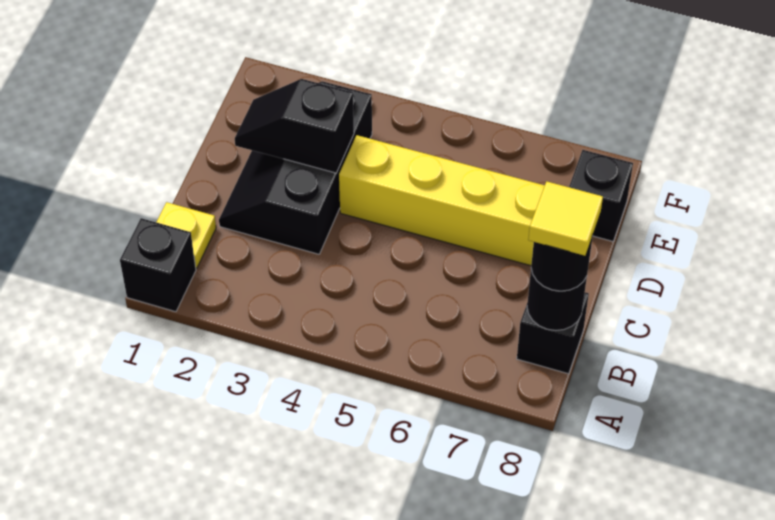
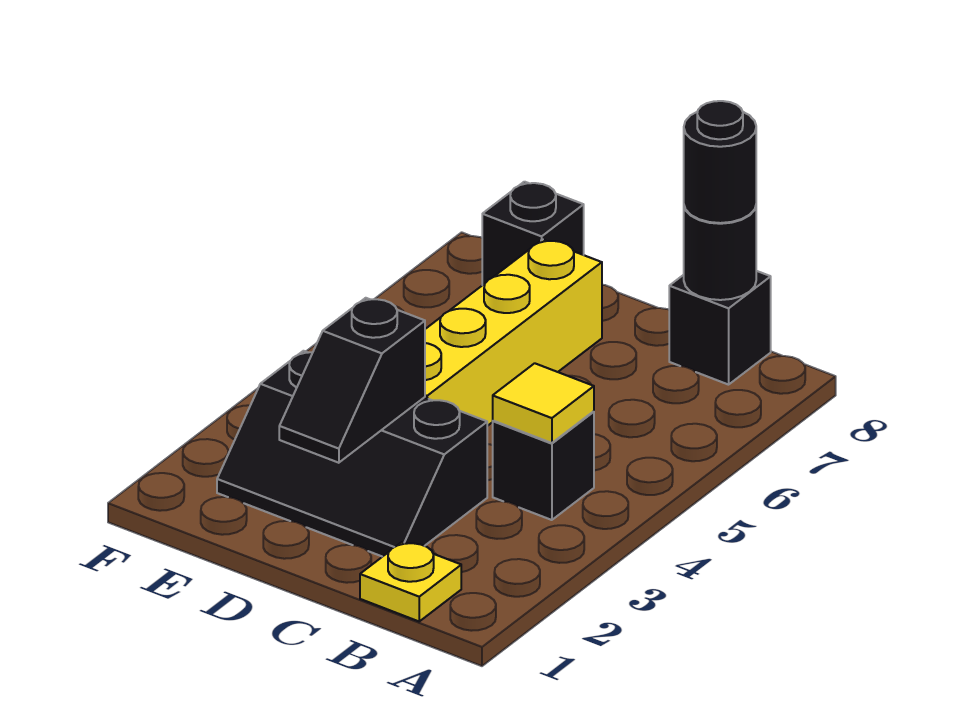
black brick A1 level 1 -> black brick B4 level 1
yellow tile B8 level 4 -> yellow tile B4 level 2

